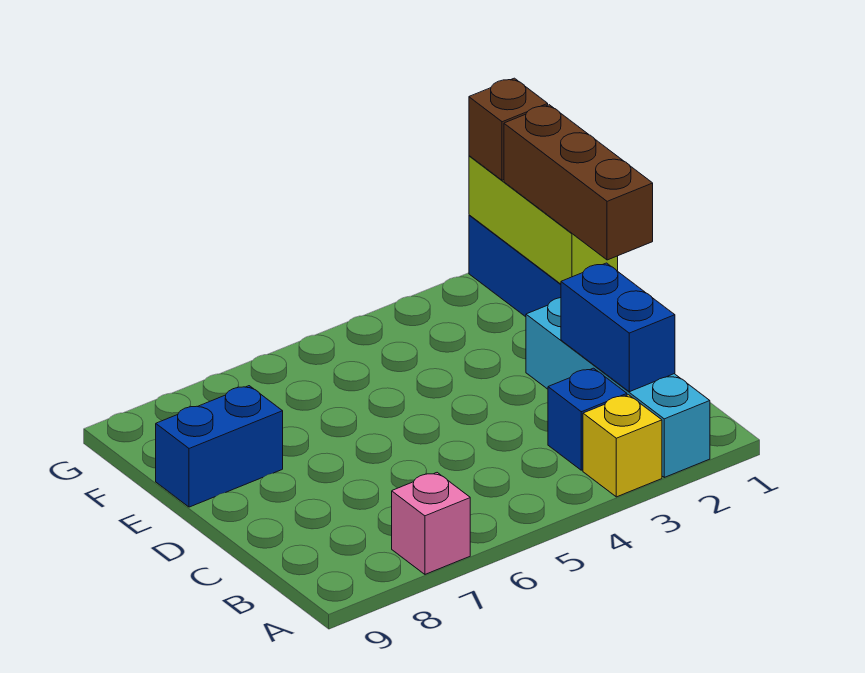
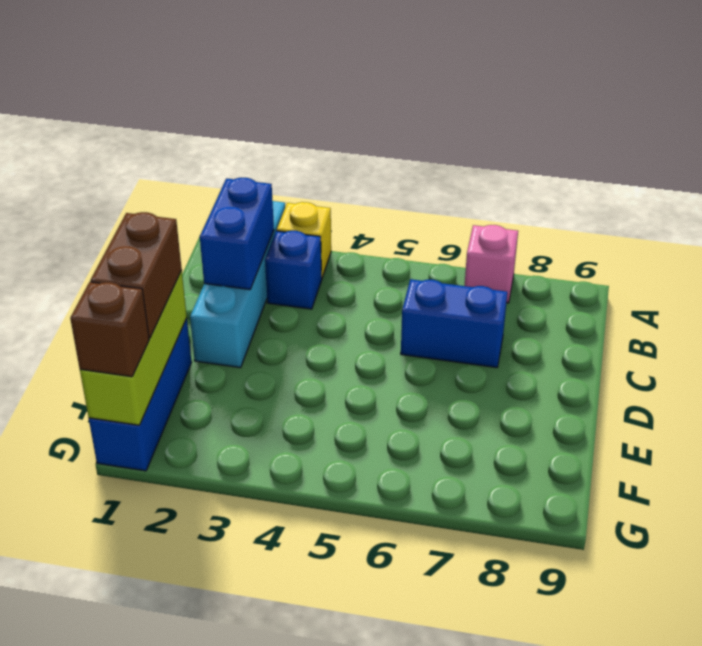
brown brick D1:F1 level 3 -> brown brick E1:F1 level 3
blue brick E8:E9 level 1 -> blue brick C6:C7 level 1

